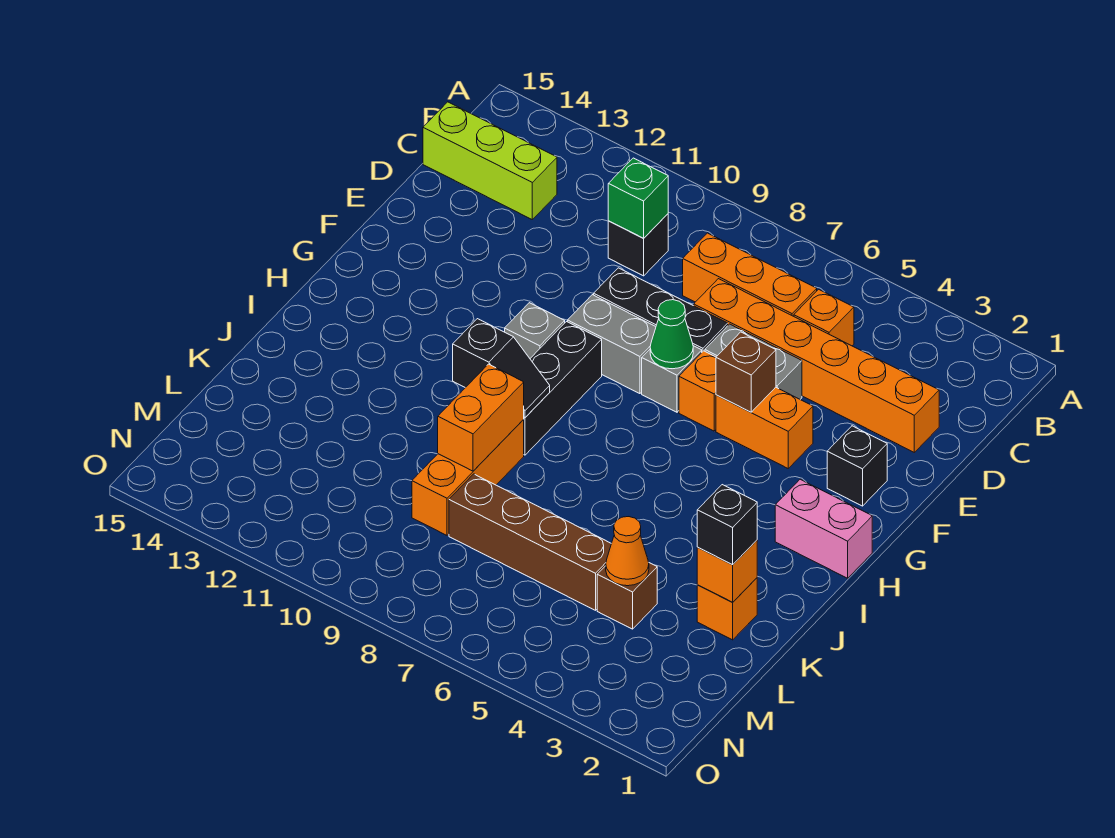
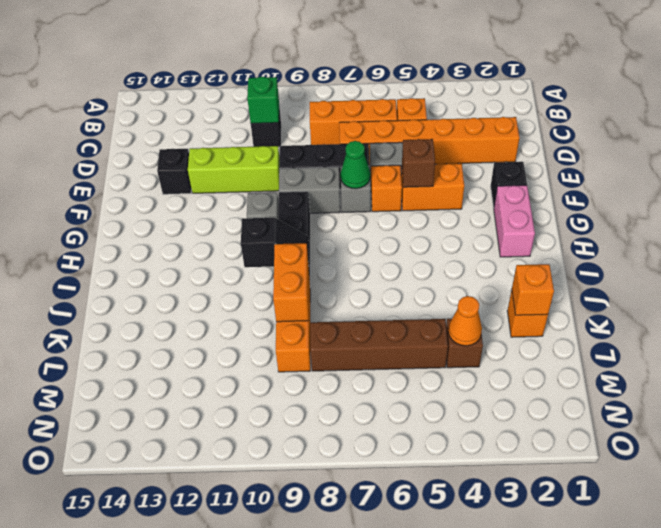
lime brick C13:C15 level 1 -> lime brick E10:E12 level 1
pink brick H1:H2 level 1 -> pink brick G2:H2 level 1
black brick K2 level 3 -> black brick E13 level 1

